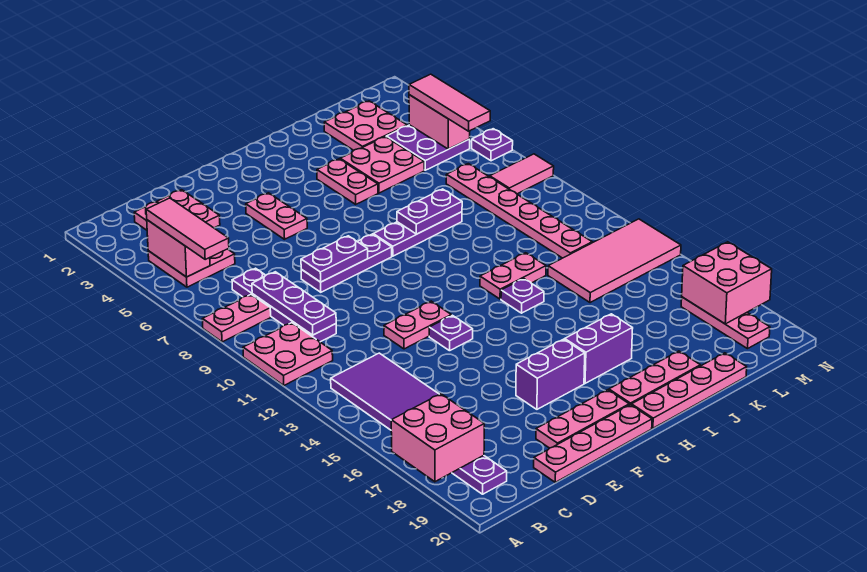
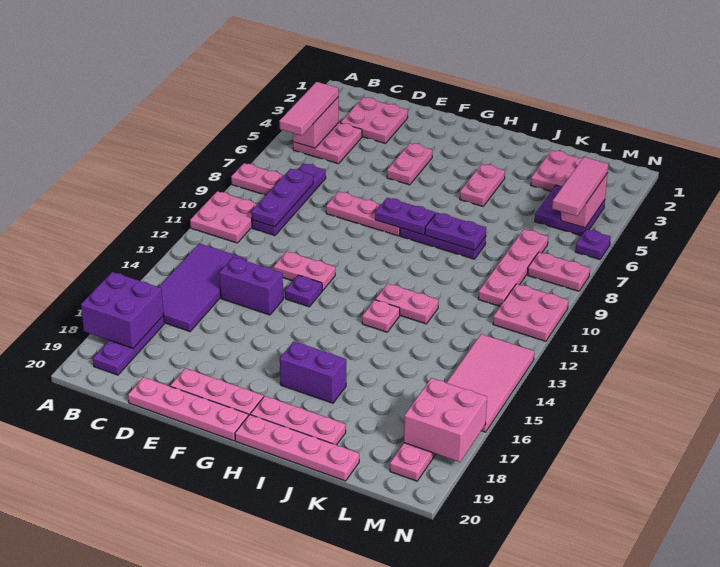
pink brick A17:B18 level 2 -> purple brick A17:B18 level 2
purple plate E8:G8 level 1 -> pink plate E8:G8 level 1
purple plate E8:F8 level 2 -> purple plate G8:H8 level 2
purple brick F17:G17 level 1 -> purple brick D14:E14 level 1
purple plate I13 level 1 -> pink plate I13 level 1
pink plate J4:K5 level 1 -> pink plate M10:N11 level 1
pink tile K13:N14 level 1 -> pink tile M13:N16 level 1
pink plate L7:L12 level 1 -> pink plate L7:L10 level 1
pink tile M8:N8 level 1 -> pink plate M8:N8 level 1

